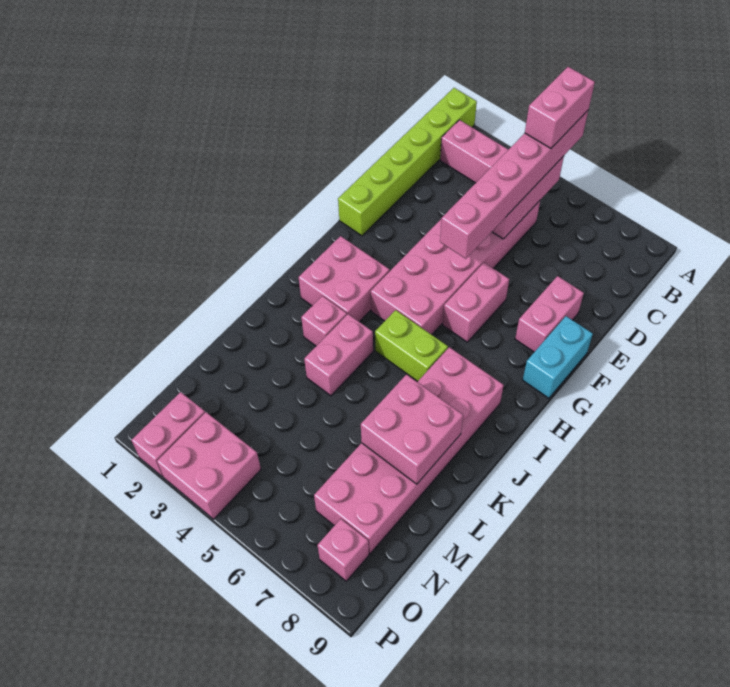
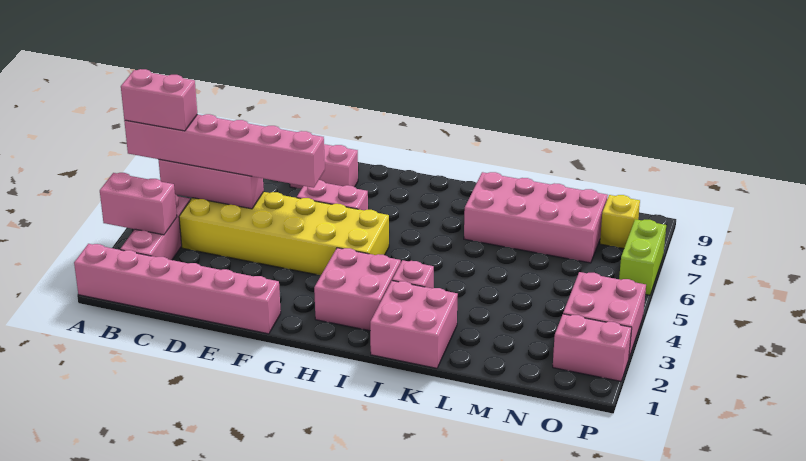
lime brick A1:F1 level 1 -> pink brick A1:F1 level 1
pink brick C4:H5 level 1 -> yellow brick C4:H5 level 1
cyan brick F9:G9 level 1 -> none
lime brick I5:I6 level 1 -> lime brick P6:P7 level 1
pink brick I7:N8 level 1 -> pink brick K7:N8 level 1
pink brick J4:K4 level 1 -> pink brick A3:B3 level 2
pink brick K7:L8 level 2 -> pink brick J1:K2 level 1
pink brick O8 level 1 -> yellow brick O8 level 1

